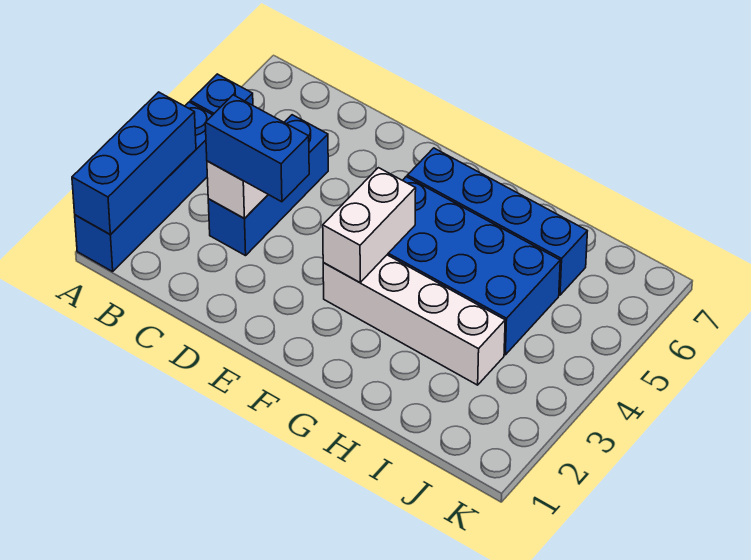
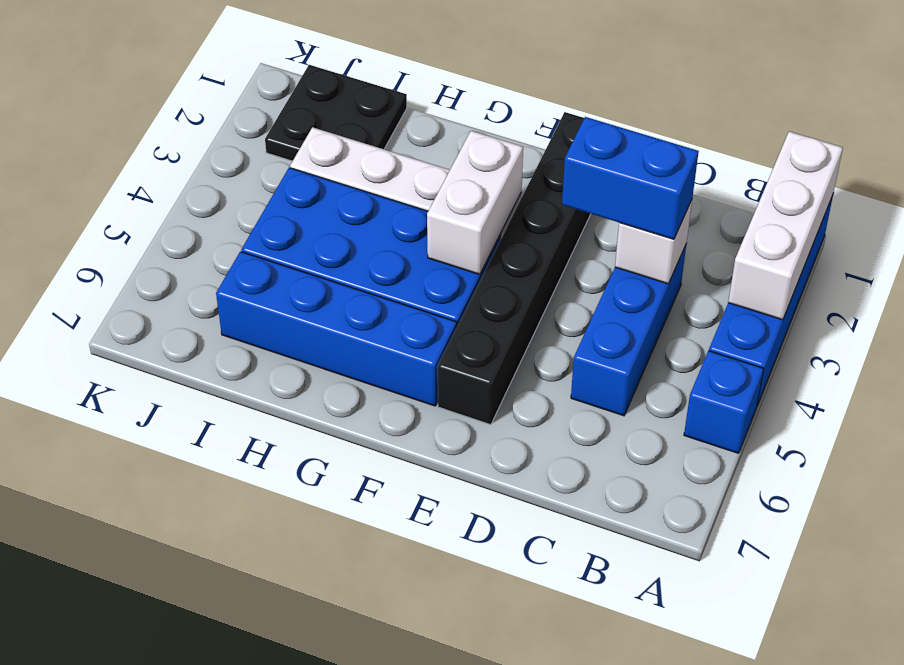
blue brick A1:A3 level 2 -> white brick A1:A3 level 2
none -> black brick E1:E6 level 1
none -> black plate I1:J2 level 1

